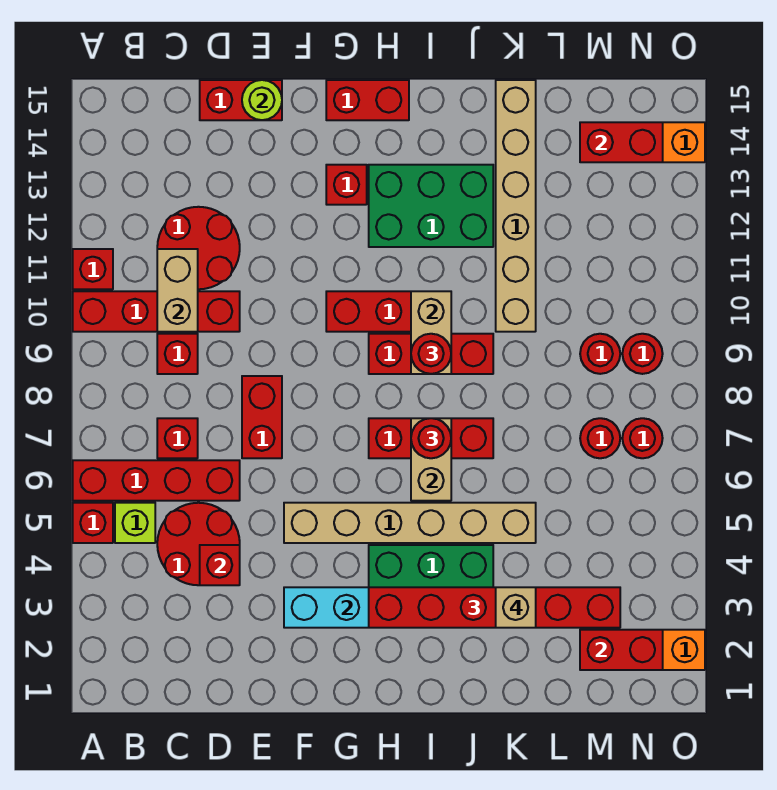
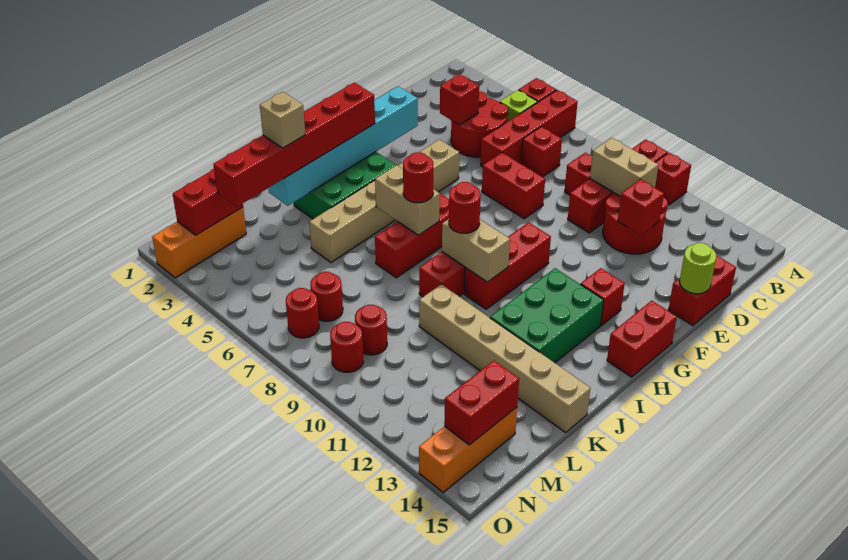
none -> red brick D12 level 2

